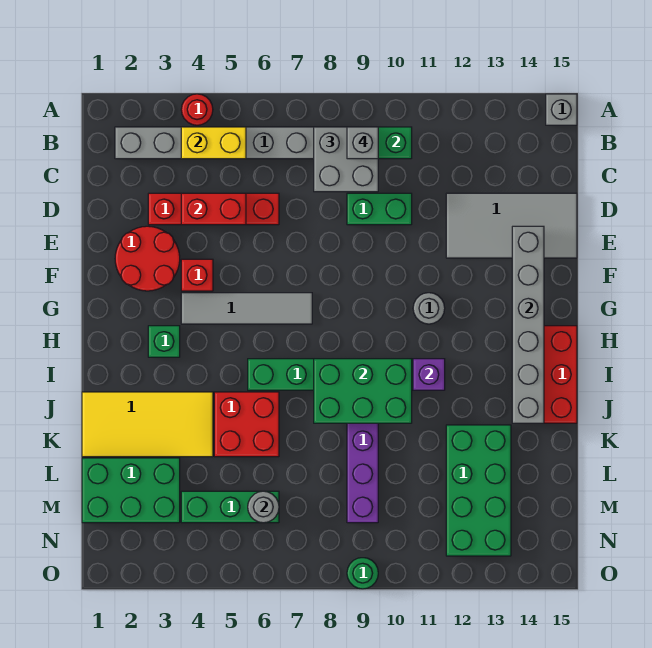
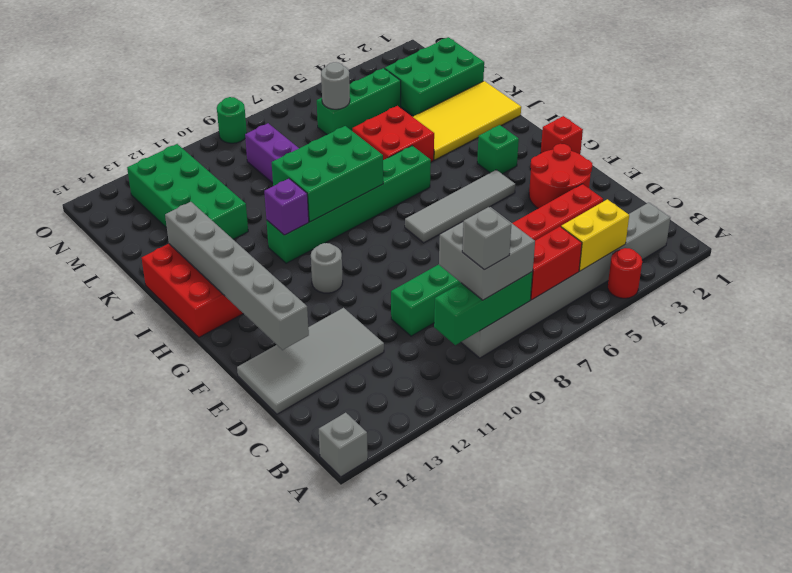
red brick D4:D5 level 2 -> red brick B6:B7 level 2
red brick F4 level 1 -> red brick G1 level 1

